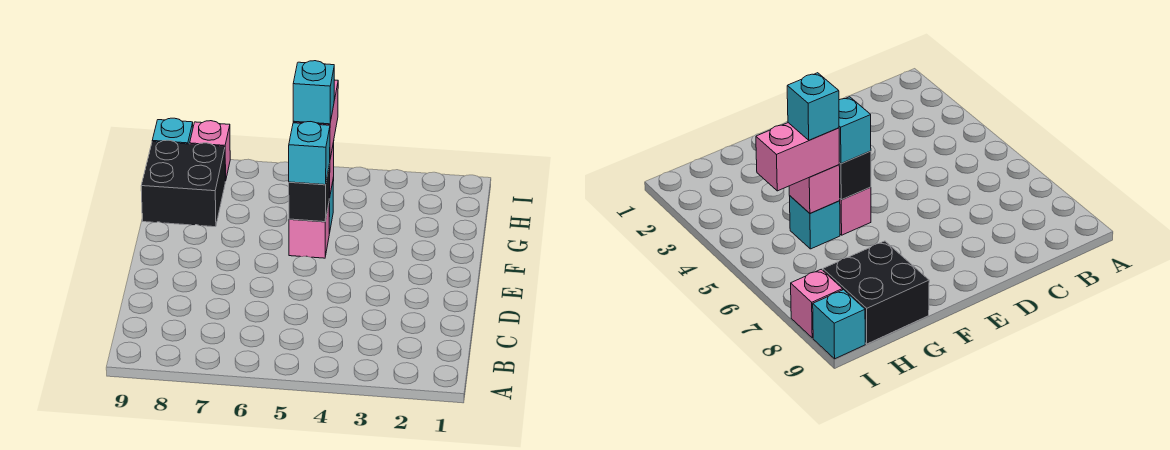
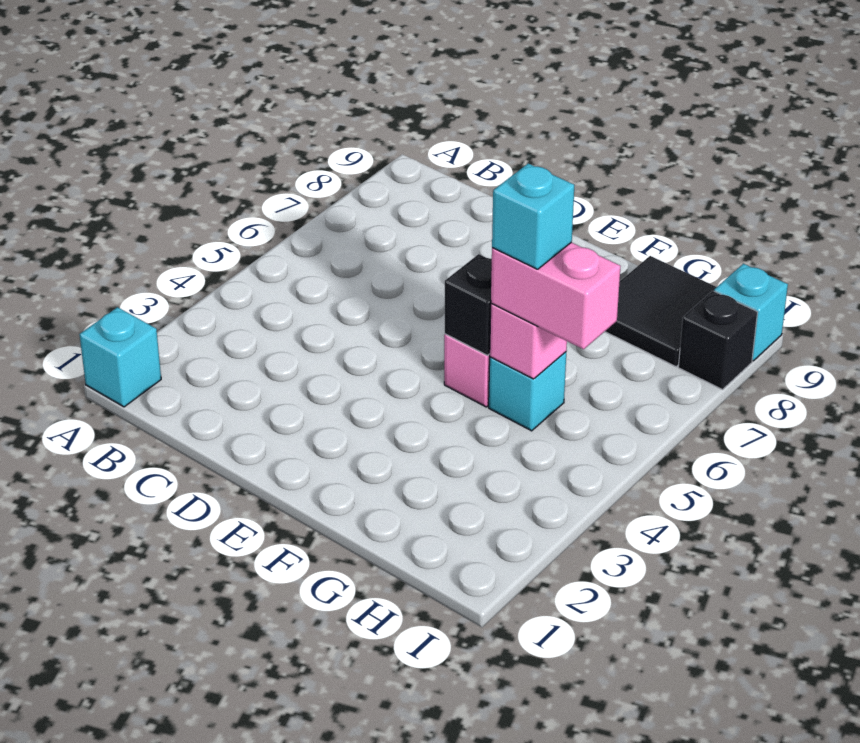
cyan brick F5 level 3 -> cyan brick A1 level 1
black brick G8:H9 level 1 -> black tile G8:H9 level 1
pink brick I8 level 1 -> black brick I8 level 1

